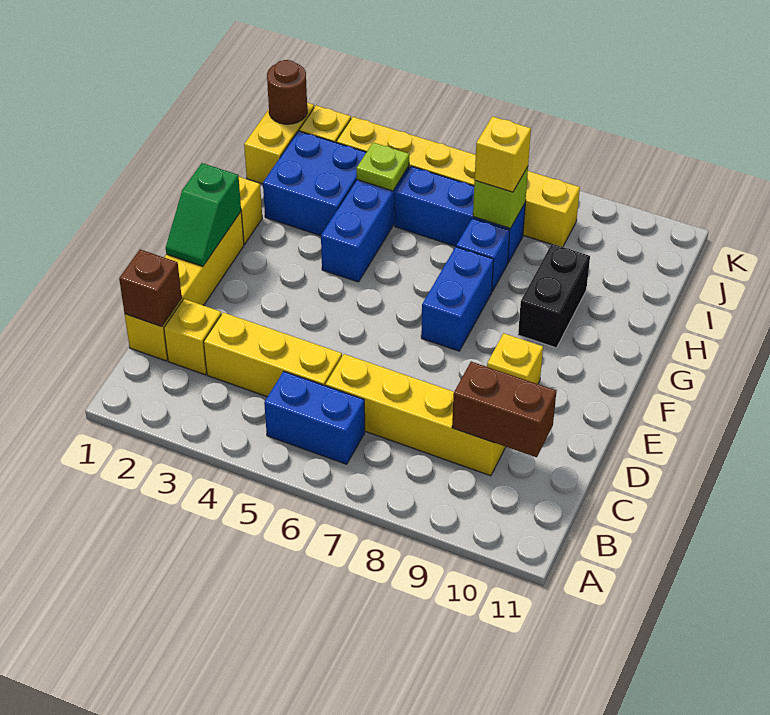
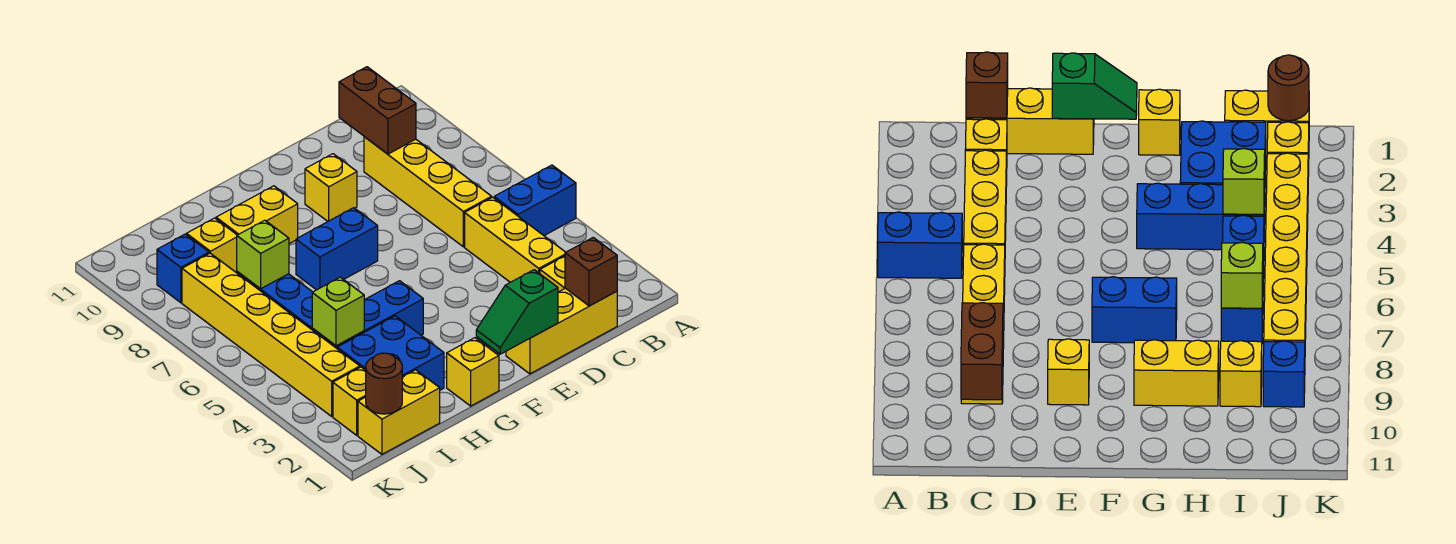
blue brick B5:B6 level 1 -> blue brick A5:B5 level 1
yellow brick C1:F1 level 1 -> yellow brick C1:E1 level 1
green slope E1:F1 level 2 top F -> green slope E1:F1 level 2 top E
black brick G9:H9 level 1 -> yellow brick G9:H9 level 1
blue brick H7 level 1 -> blue brick J9 level 1
lime plate I4 level 2 -> lime brick I4 level 2
yellow brick I7 level 3 -> yellow brick I9 level 1

